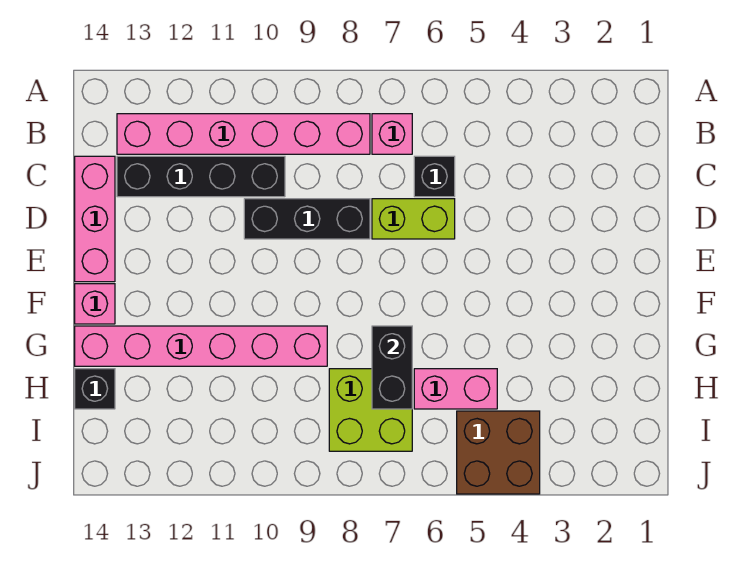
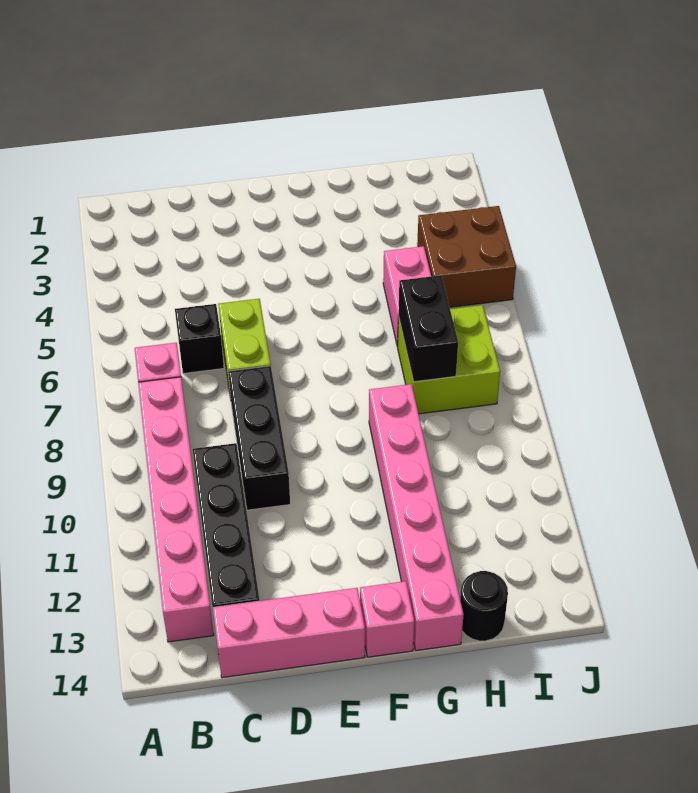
black brick G7:H7 level 2 -> black brick H7:H8 level 2
black brick H14 level 1 -> black round brick H14 level 1

